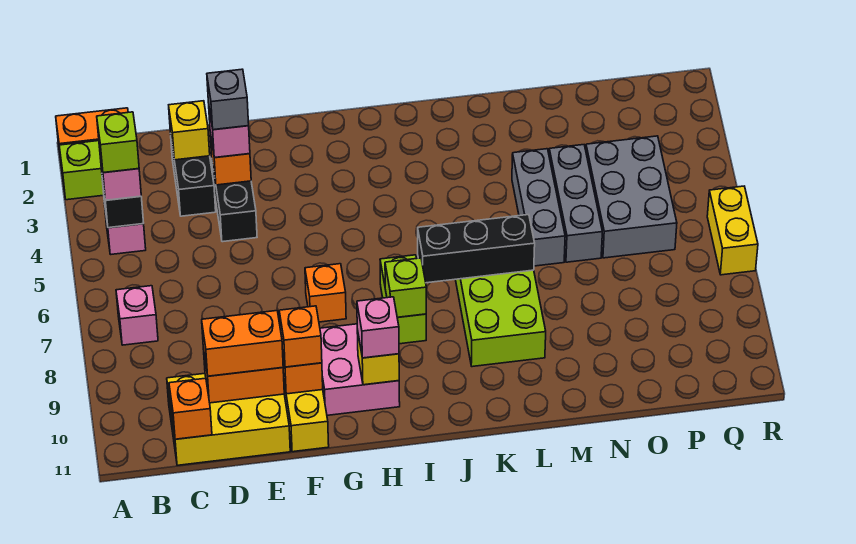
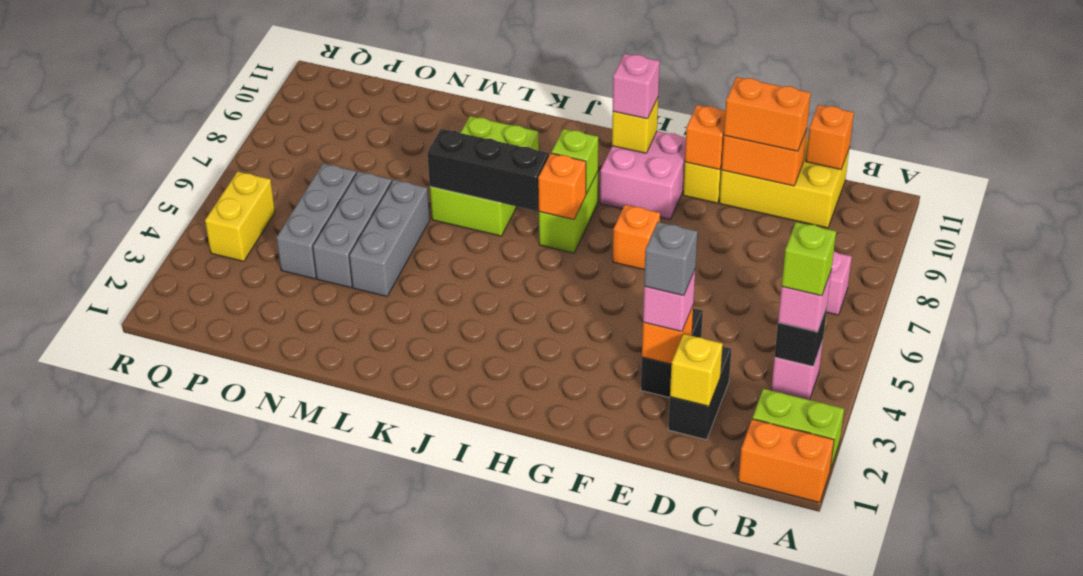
orange brick F10 level 3 -> orange brick I7 level 2
grey brick O4:P6 level 1 -> grey brick O4:O6 level 1
yellow brick R6:R7 level 1 -> yellow brick Q4:Q5 level 1

